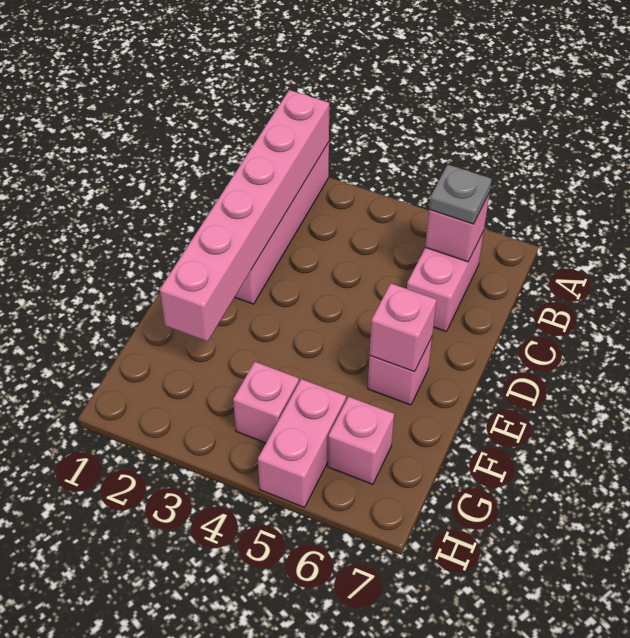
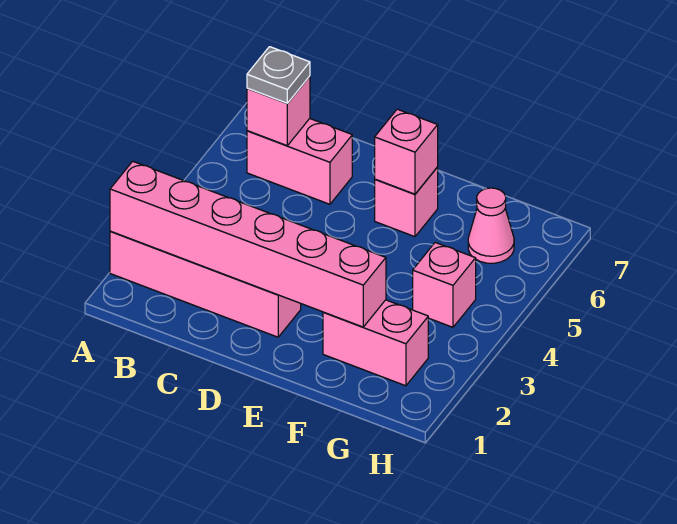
pink brick G5:H5 level 1 -> pink brick F2:G2 level 1
pink brick G6 level 1 -> pink cone G6 level 1

